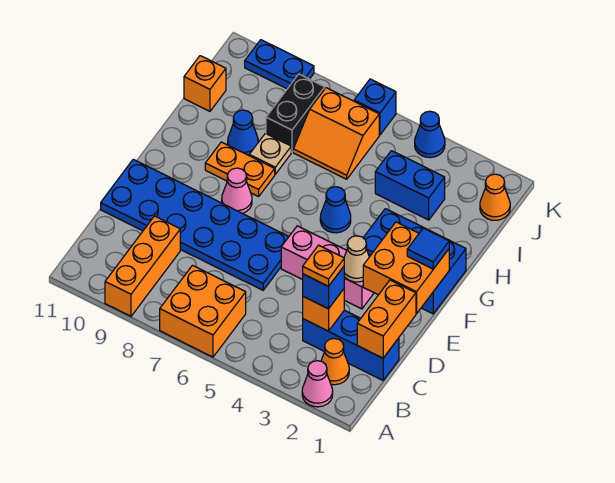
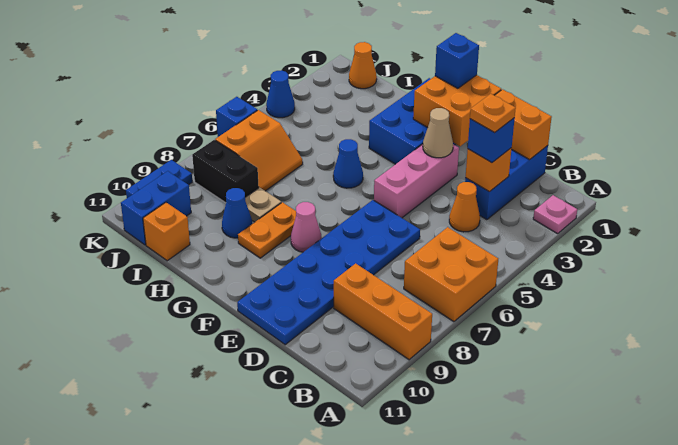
pink cone A2 level 1 -> pink plate A2 level 1
orange cone B2 level 1 -> orange cone C4 level 1
blue tile F1 level 3 -> blue brick F1 level 3
blue brick I3:I4 level 1 -> blue brick J10:J11 level 1

